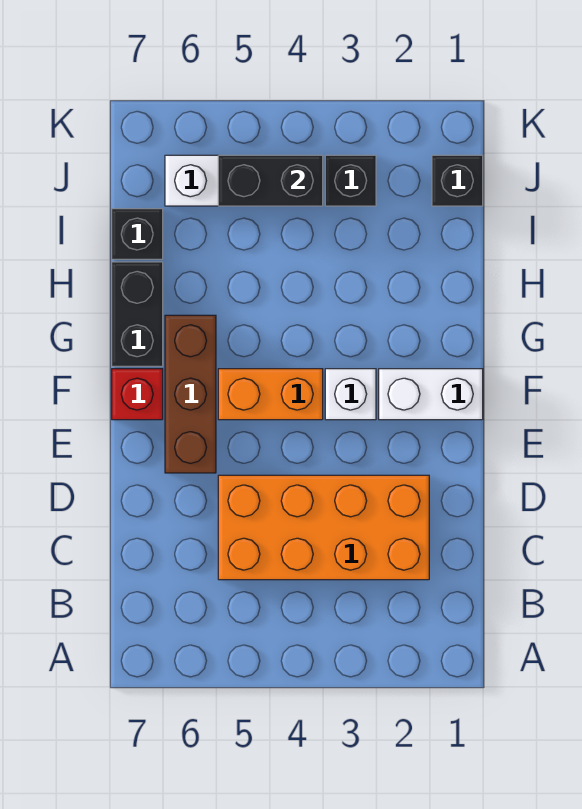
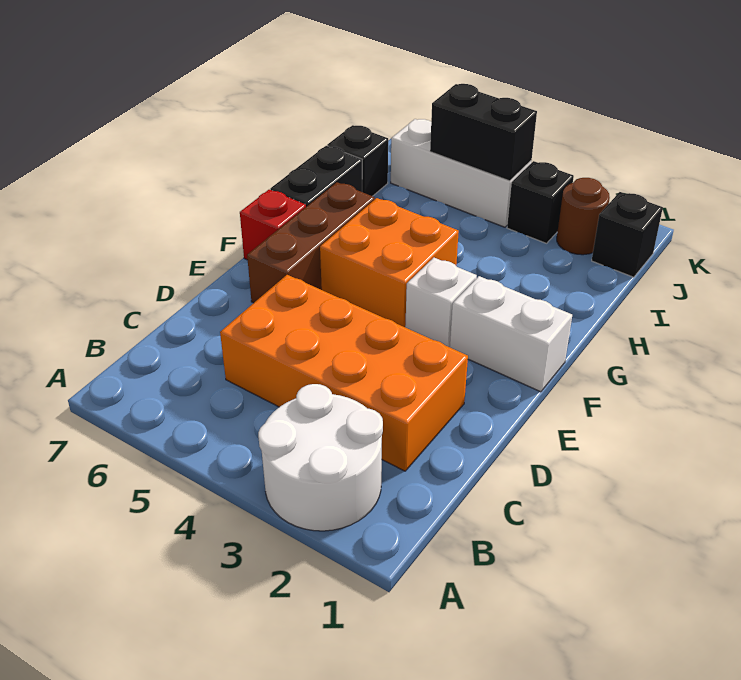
none -> white round brick A2:B3 level 1
orange brick F4:F5 level 1 -> orange brick F4:G5 level 1
none -> brown round brick J2 level 1

